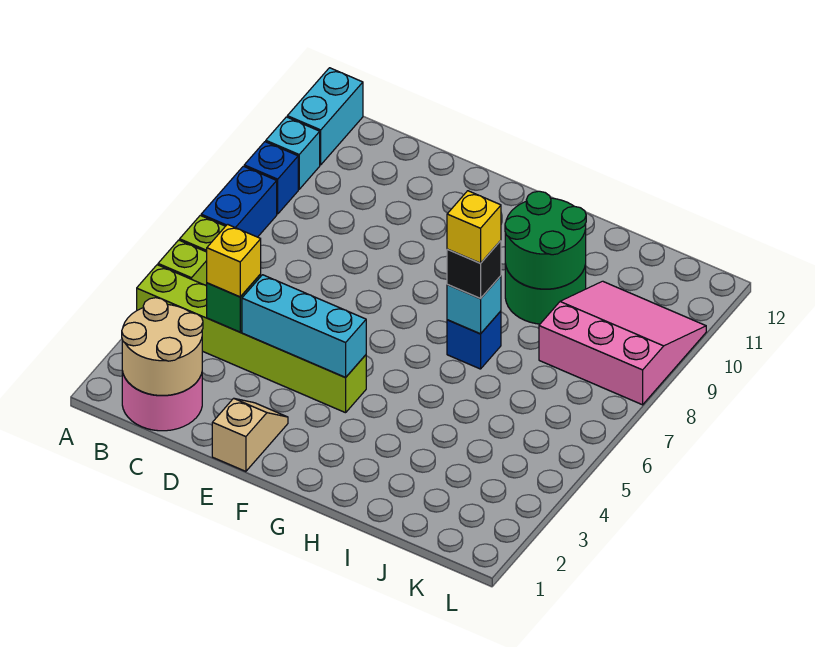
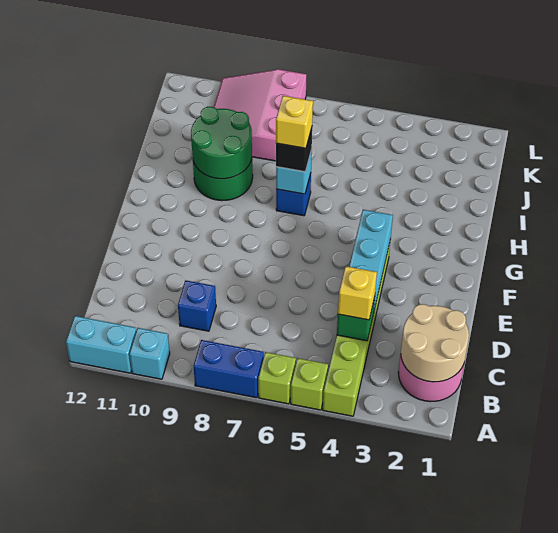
blue brick A9 level 1 -> blue brick C9 level 1
tan slope E1:E2 level 1 top 1 -> none

